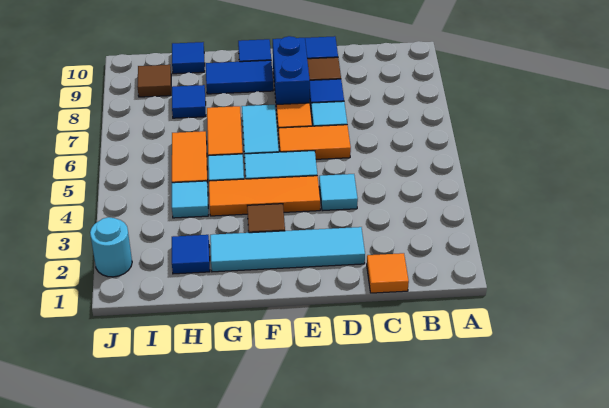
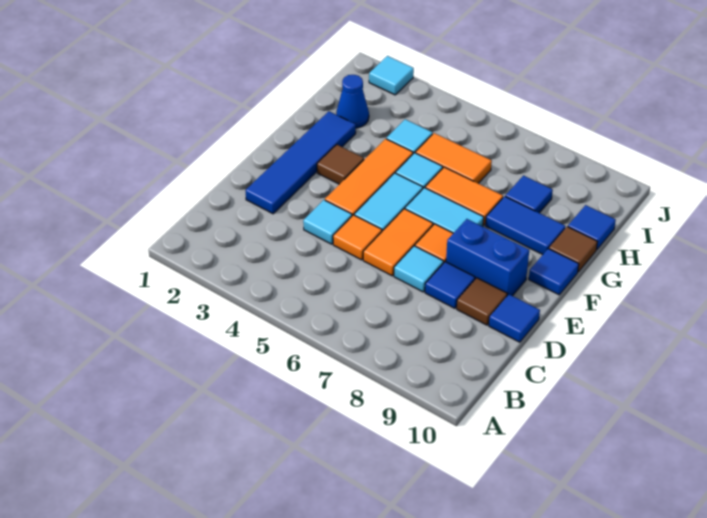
orange tile C1 level 1 -> orange tile D5 level 1
cyan tile D2:G2 level 1 -> blue tile D2:G2 level 1
blue tile F9:G9 level 1 -> blue tile G8:G9 level 1
blue tile H2 level 1 -> blue cone H2 level 1
brown tile I9 level 1 -> brown tile G10 level 1
cyan round brick J2 level 1 -> cyan tile J2 level 1

